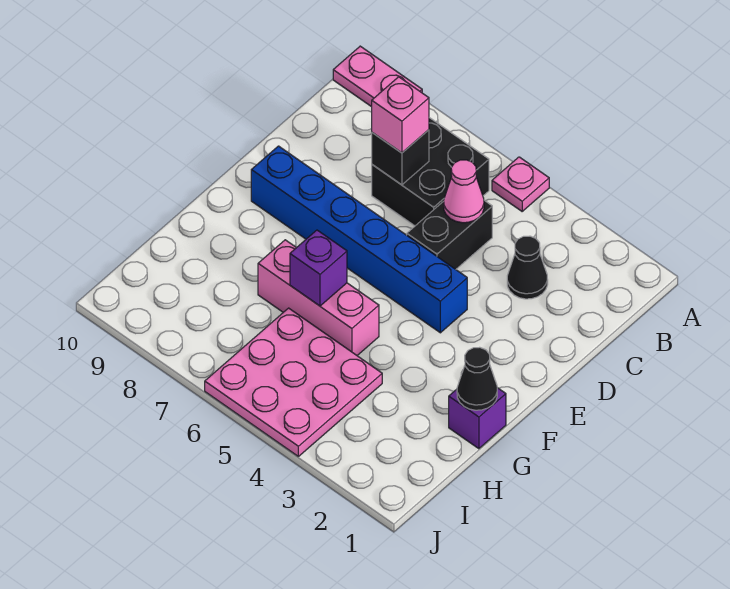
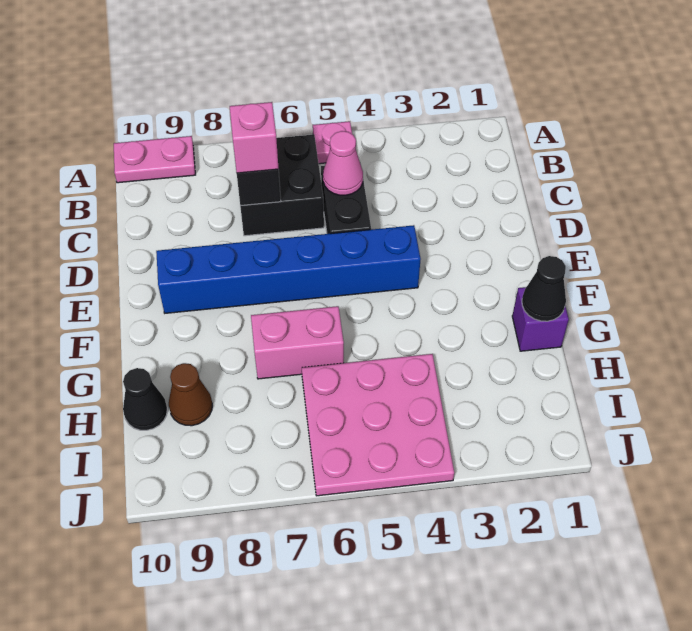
black cone C3 level 1 -> black cone H10 level 1
pink brick G5:G7 level 1 -> pink brick G6:G7 level 1
purple brick G6 level 2 -> none
none -> brown cone H9 level 1

